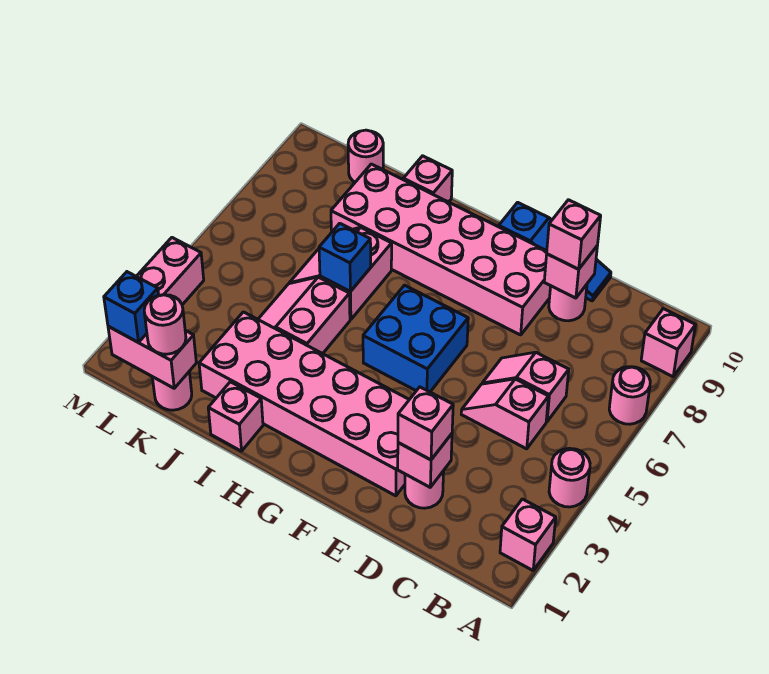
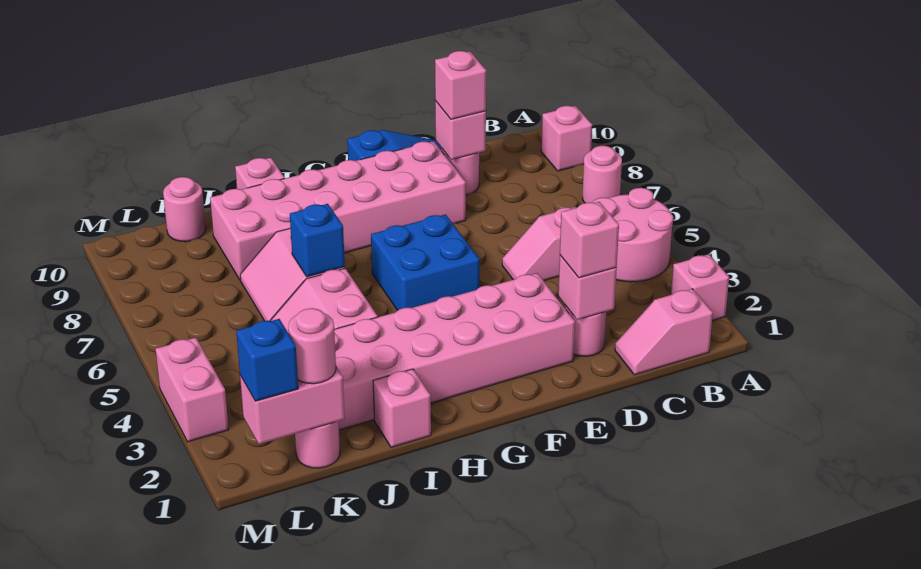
pink round brick A4 level 1 -> pink round brick A4:B5 level 1
pink slope C6:D6 level 1 top C -> pink slope B1:C1 level 1 top B

